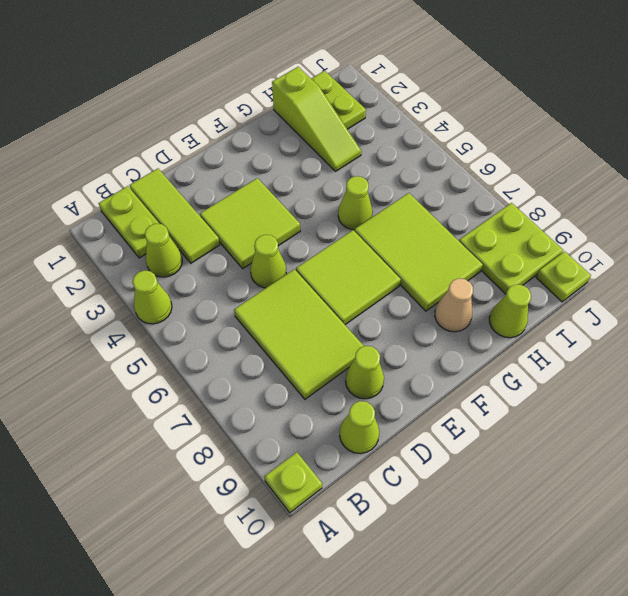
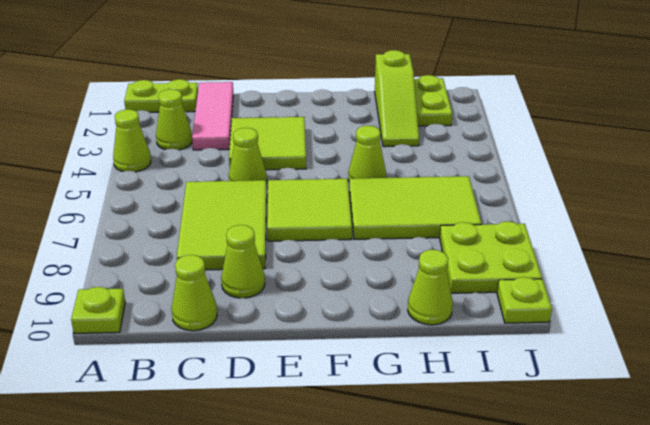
lime plate B1:B2 level 1 -> lime plate A1:B1 level 1
lime tile C1:C3 level 1 -> pink tile C1:C3 level 1
lime tile G6:H8 level 1 -> lime tile G6:I7 level 1
tan cone G9 level 1 -> none

